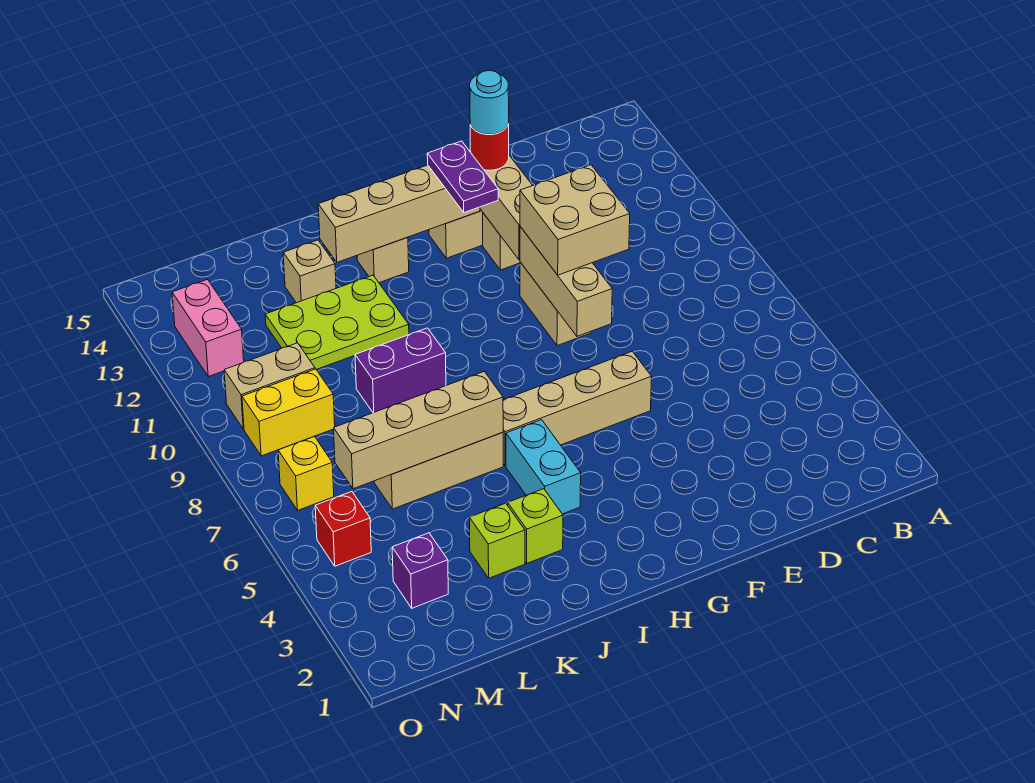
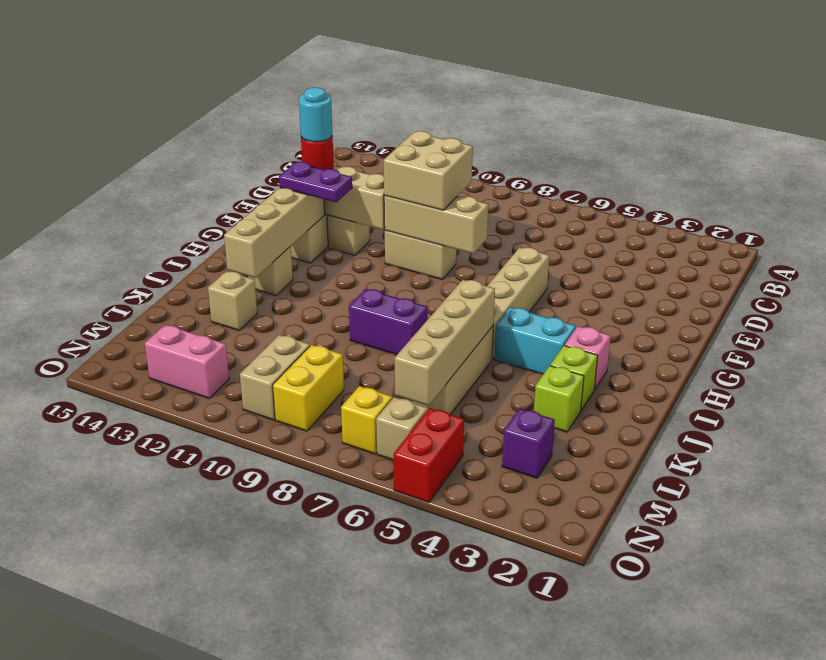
none -> pink brick I3 level 1
purple brick J9:K9 level 1 -> purple brick J8:J9 level 1
lime plate J11:L12 level 1 -> none
red brick N5 level 1 -> red brick N5:O5 level 1
none -> tan brick N6 level 1

